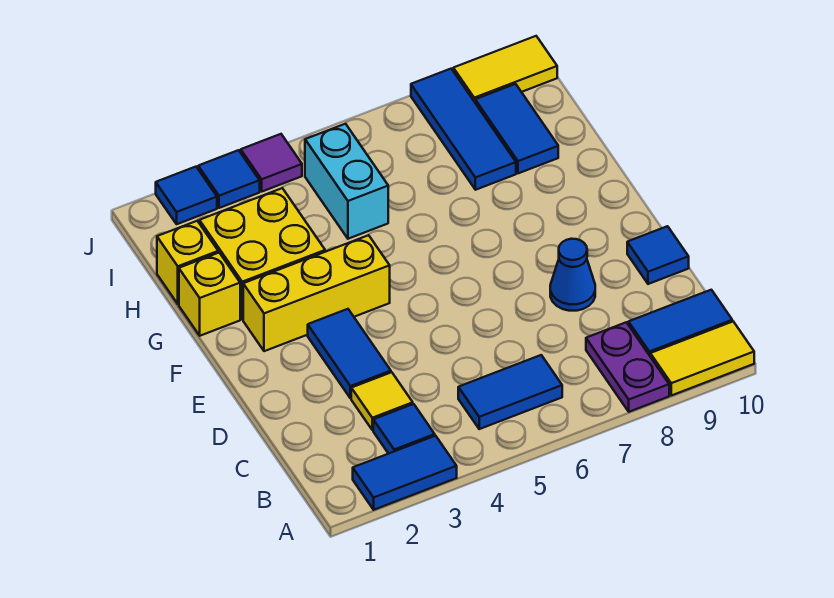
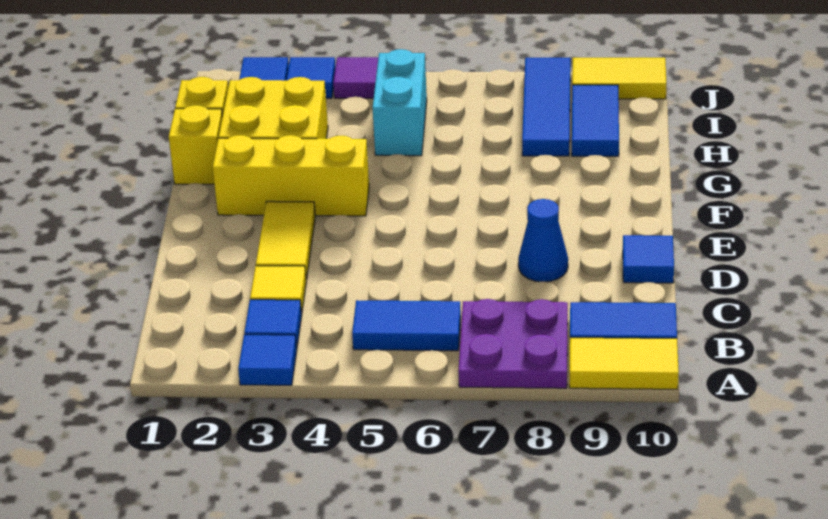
blue tile A2:A3 level 1 -> blue tile A3 level 1
purple plate A8:B8 level 1 -> purple plate A7:B8 level 1
blue tile D3:E3 level 1 -> yellow tile D3:E3 level 1

